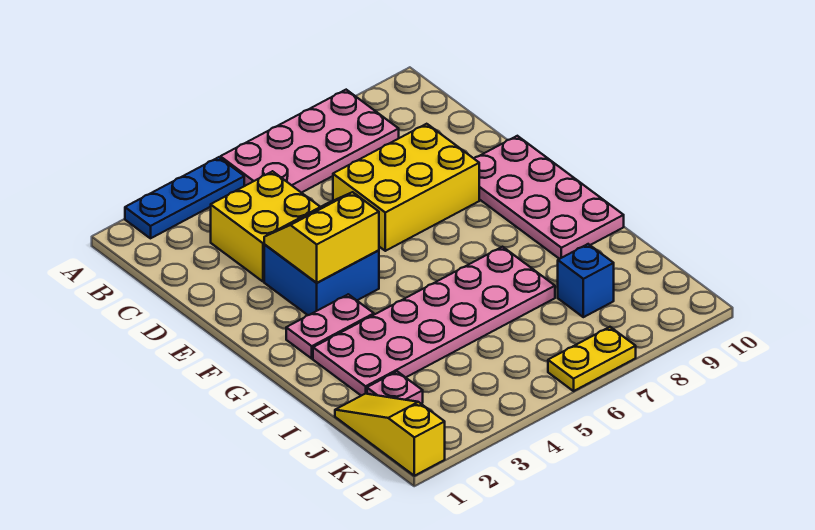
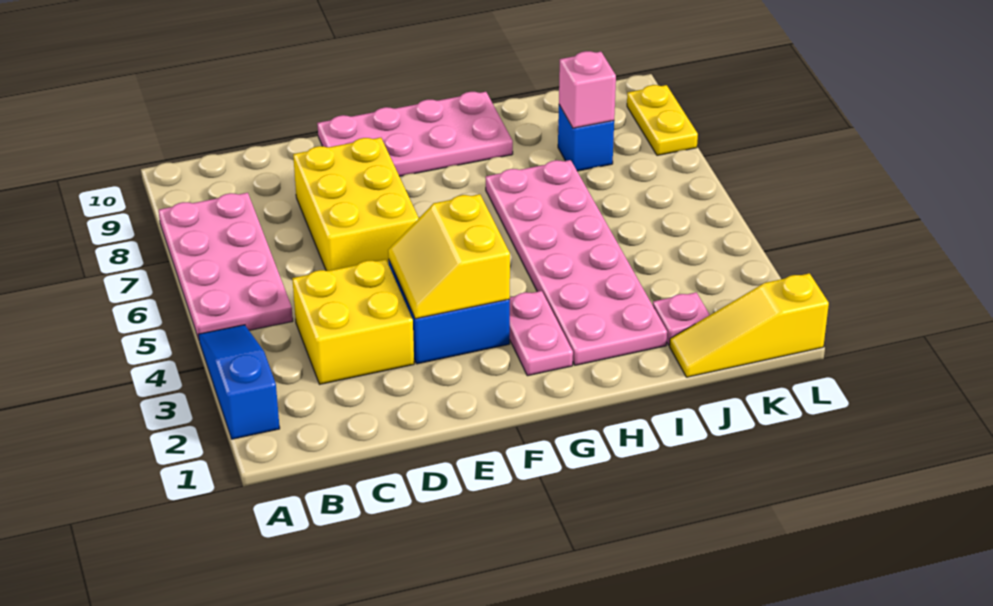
blue plate A2:A4 level 1 -> blue slope A2:A4 level 1 top 2
none -> pink brick J8 level 2
yellow plate L6:L7 level 1 -> yellow plate L8:L9 level 1

